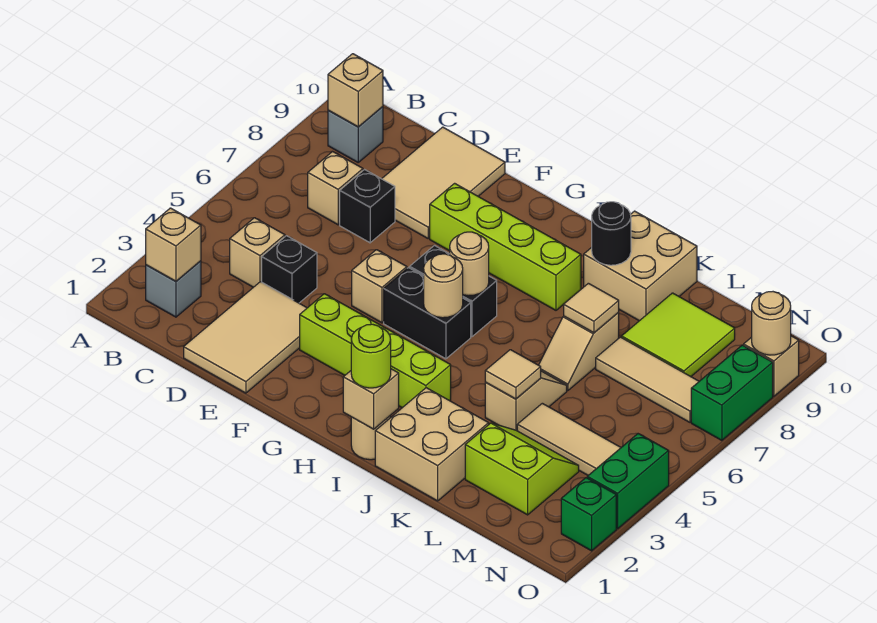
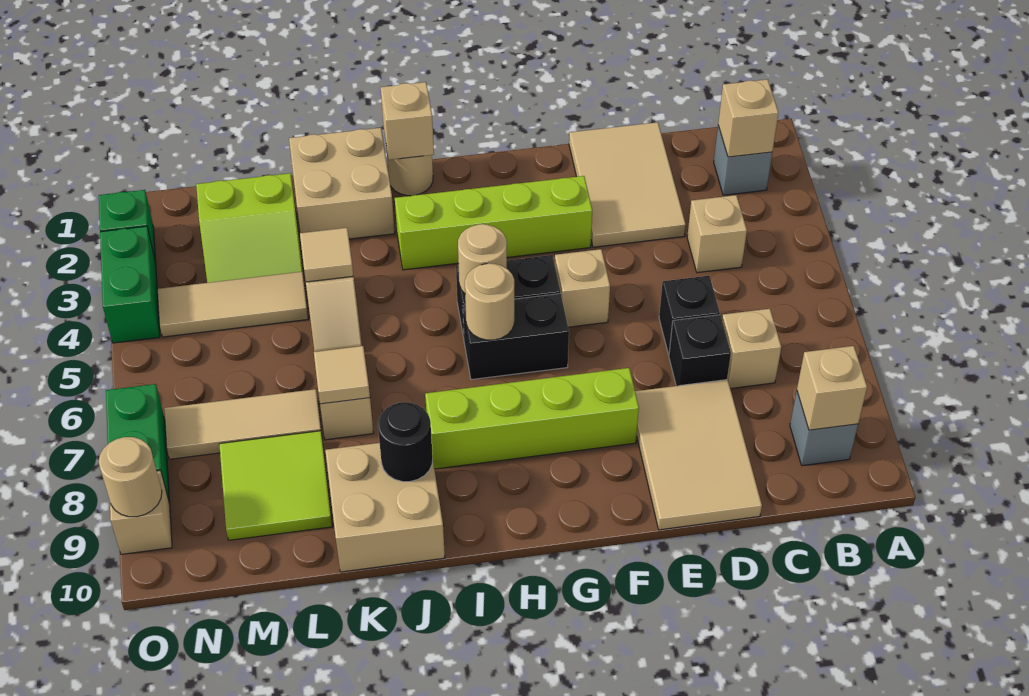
black brick D4 level 1 -> black brick D6 level 1
lime round brick I1 level 3 -> none

